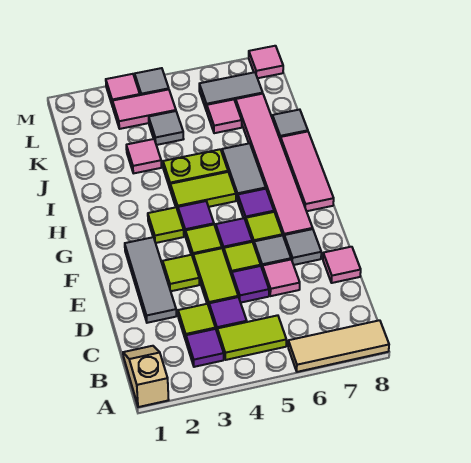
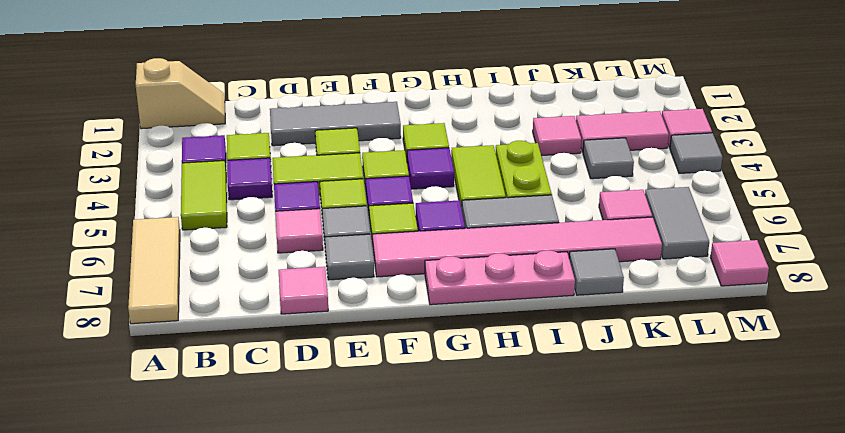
pink tile G8:I8 level 1 -> pink plate G8:I8 level 1
pink tile L3:L4 level 1 -> pink tile K3:L3 level 1

